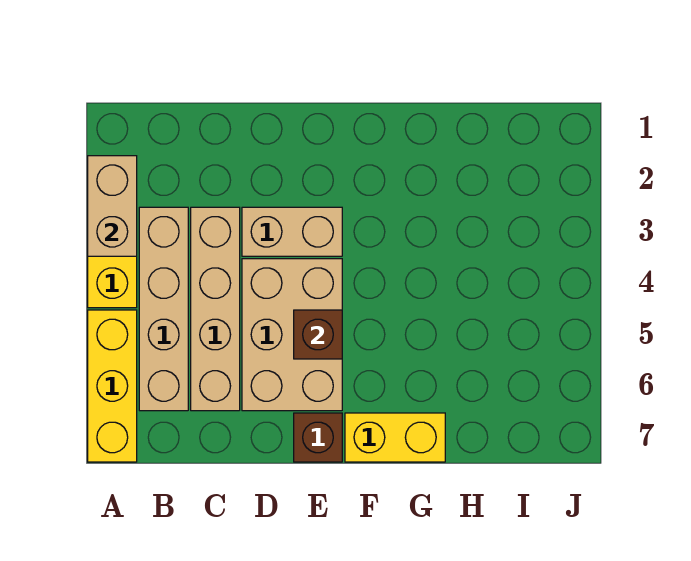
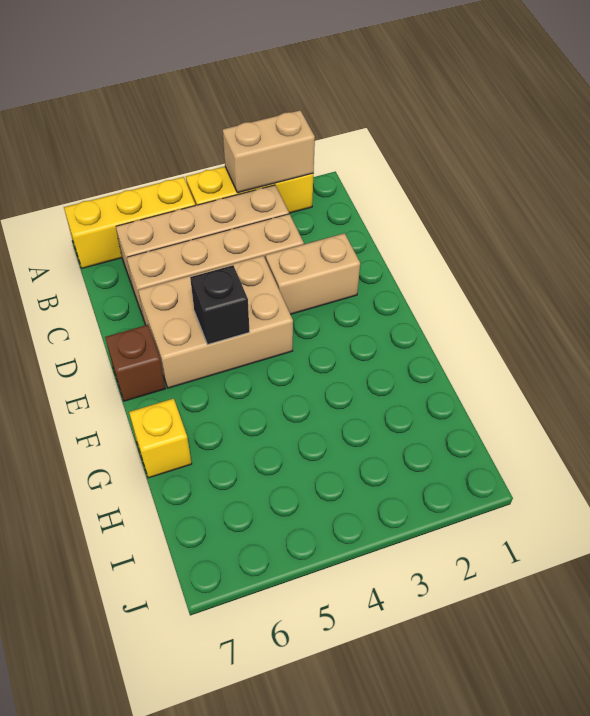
tan brick D3:E3 level 1 -> tan brick D2:D3 level 1
brown brick E5 level 2 -> black brick E5 level 2
yellow brick F7:G7 level 1 -> yellow brick G7 level 1

